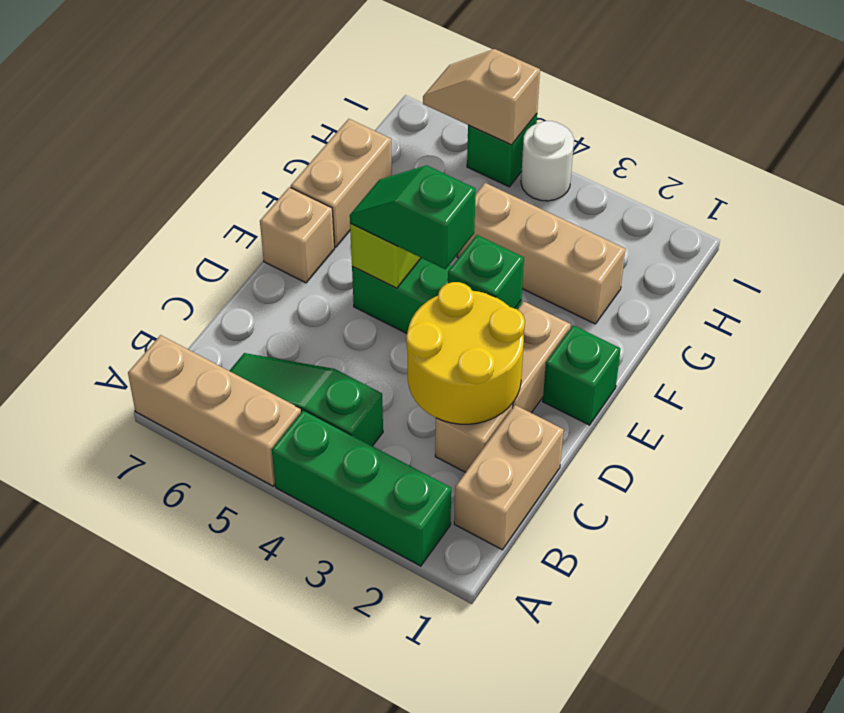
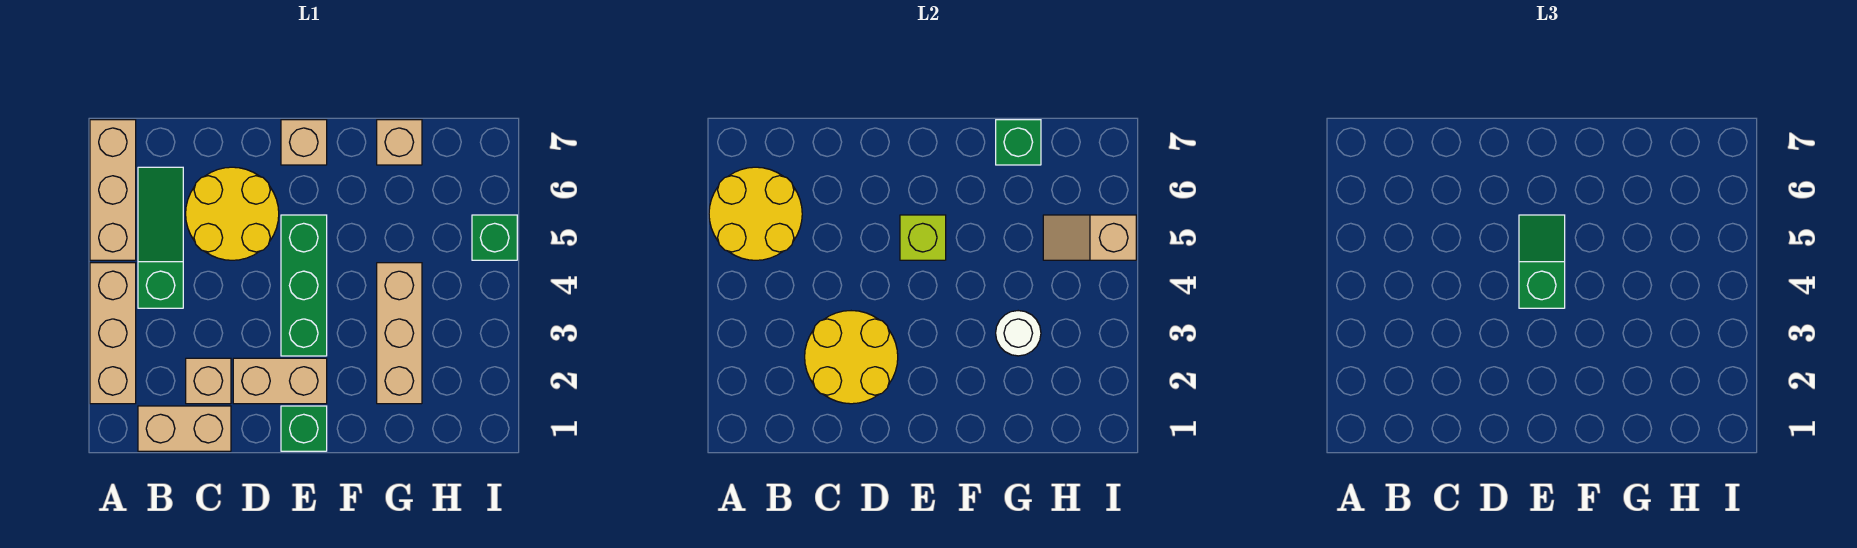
green brick A2:A4 level 1 -> tan brick A2:A4 level 1
none -> yellow round brick A5:B6 level 2
none -> yellow round brick C5:D6 level 1
green brick E3 level 2 -> green brick G7 level 2
tan brick F7:G7 level 1 -> tan brick G7 level 1
white round brick I4 level 1 -> white round brick G3 level 2
tan slope I5:I6 level 2 top 5 -> tan slope H5:I5 level 2 top I

